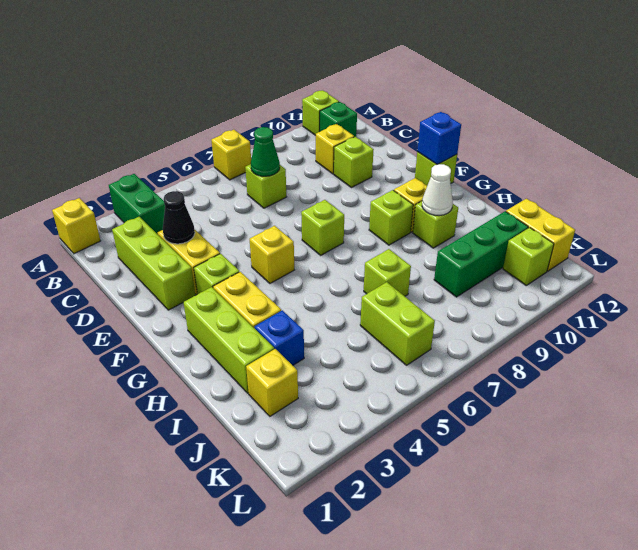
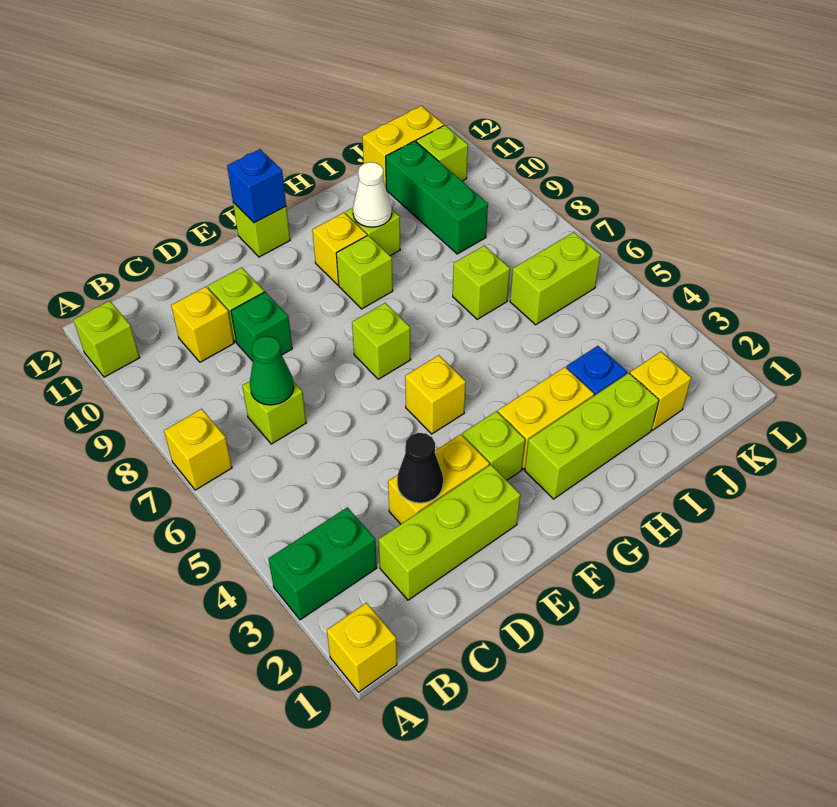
green brick B11 level 1 -> green brick D9 level 1

